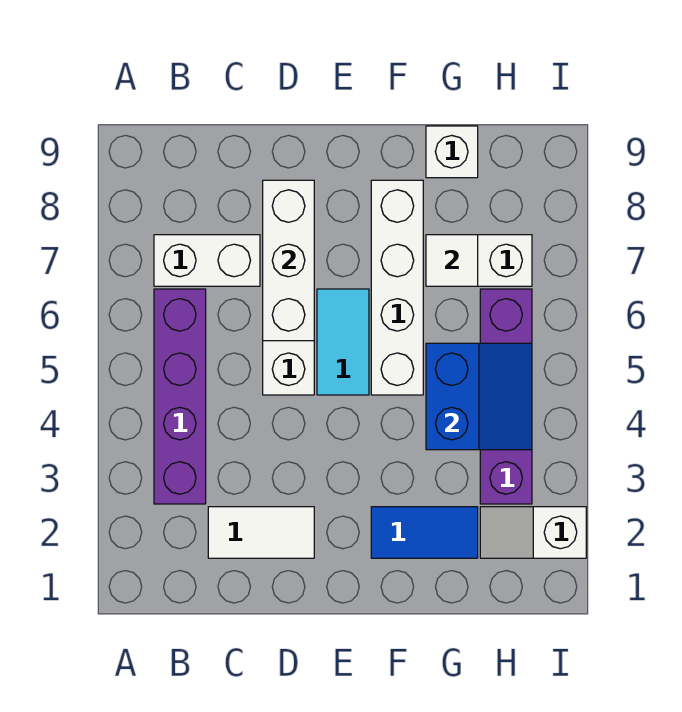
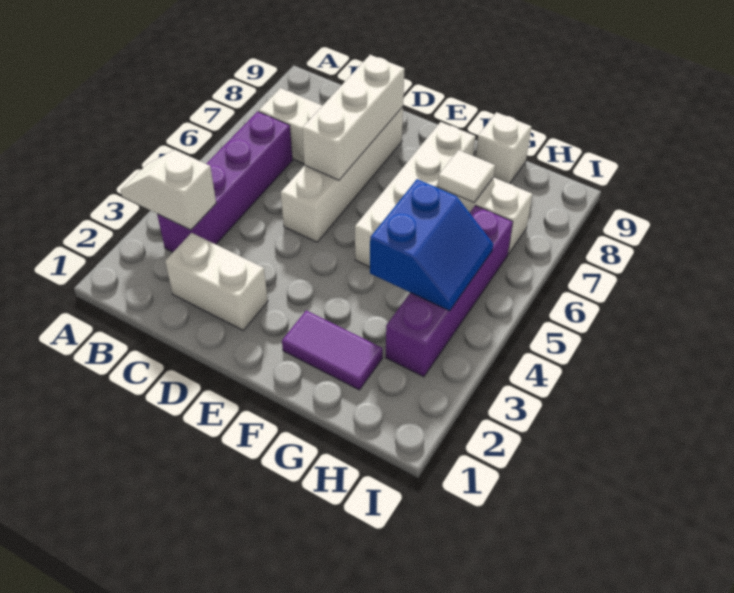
white tile C2:D2 level 1 -> white brick C2:D2 level 1
cyan tile E5:E6 level 1 -> none
blue tile F2:G2 level 1 -> purple tile F2:G2 level 1
white slope H2:I2 level 1 top I -> white slope A3:B3 level 2 top B

